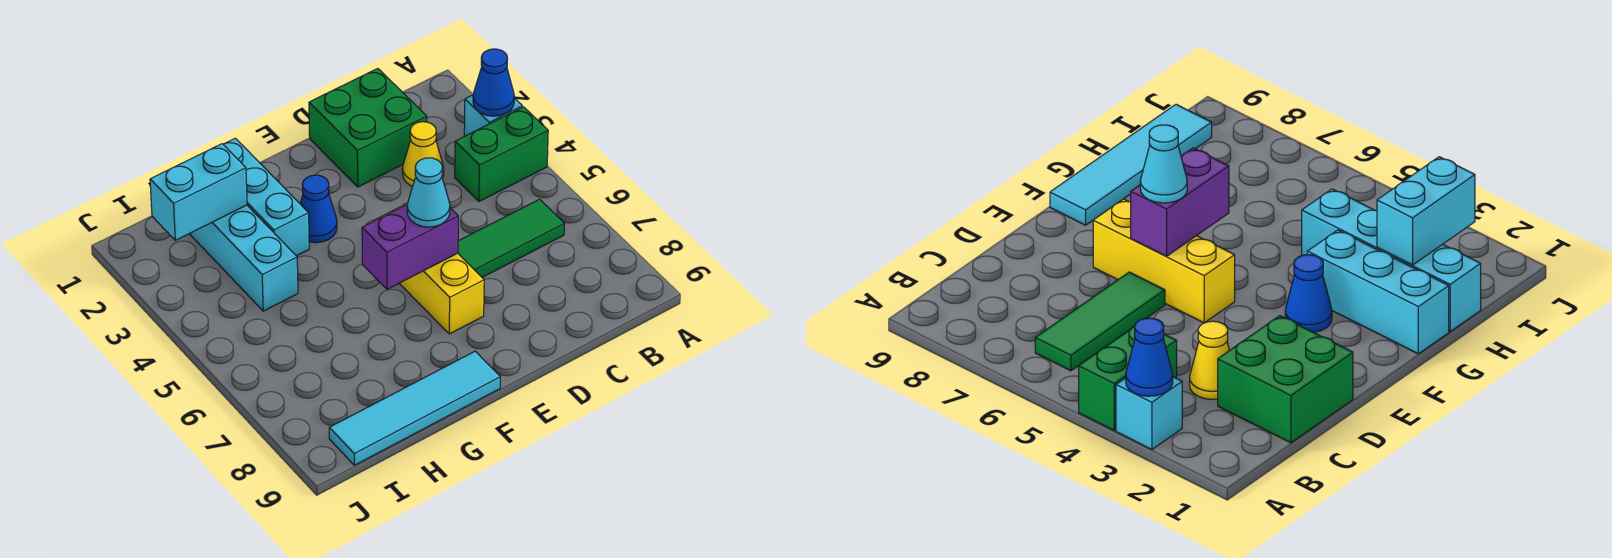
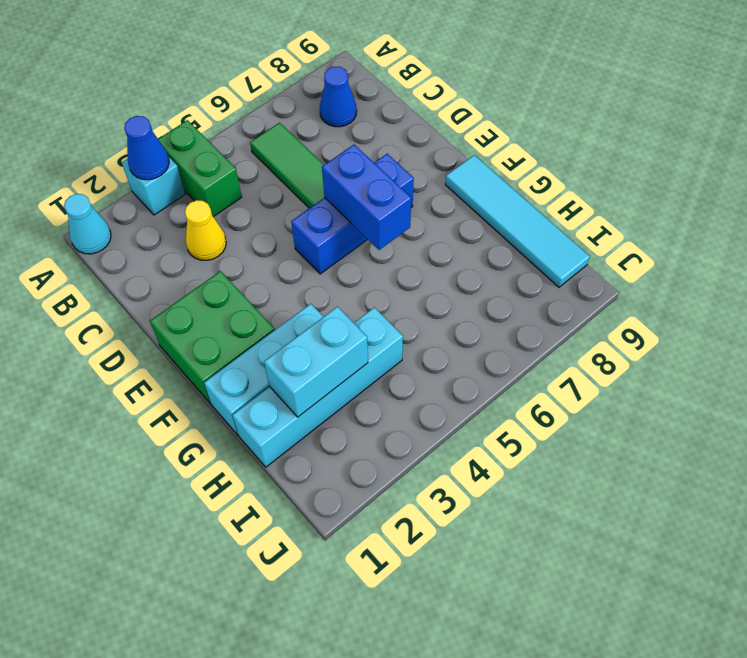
green brick C1:D2 level 1 -> green brick E1:F2 level 1
yellow brick E5:E7 level 1 -> blue brick E5:E7 level 1
purple brick E6:F6 level 2 -> blue brick E6:F6 level 2
cyan cone E6 level 3 -> cyan cone A1 level 1
blue cone F3 level 1 -> blue cone B8 level 1
cyan brick H2:I2 level 2 -> cyan brick H2:H3 level 2

